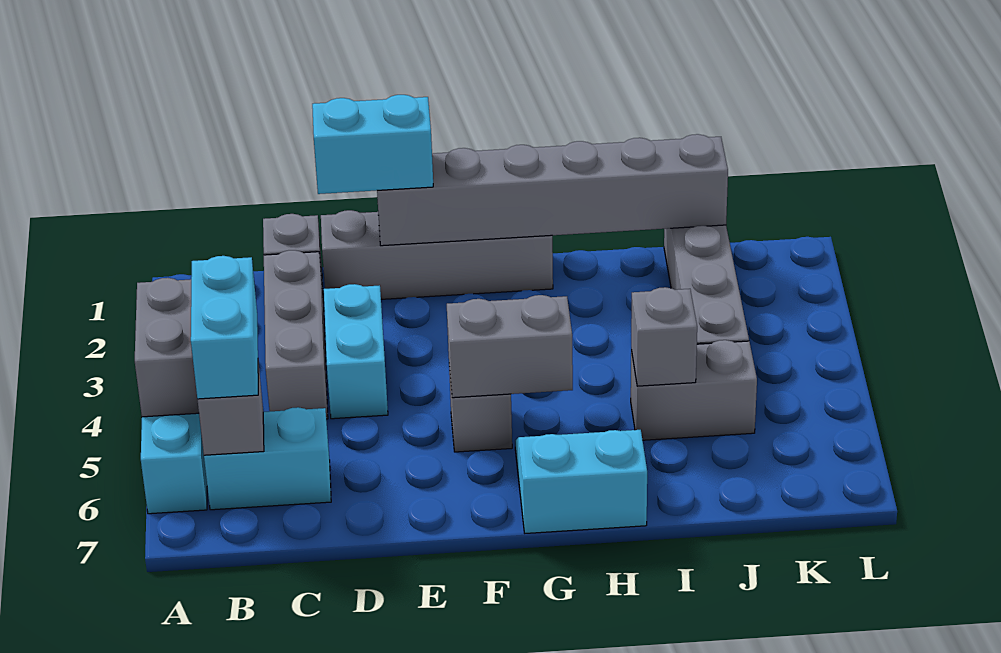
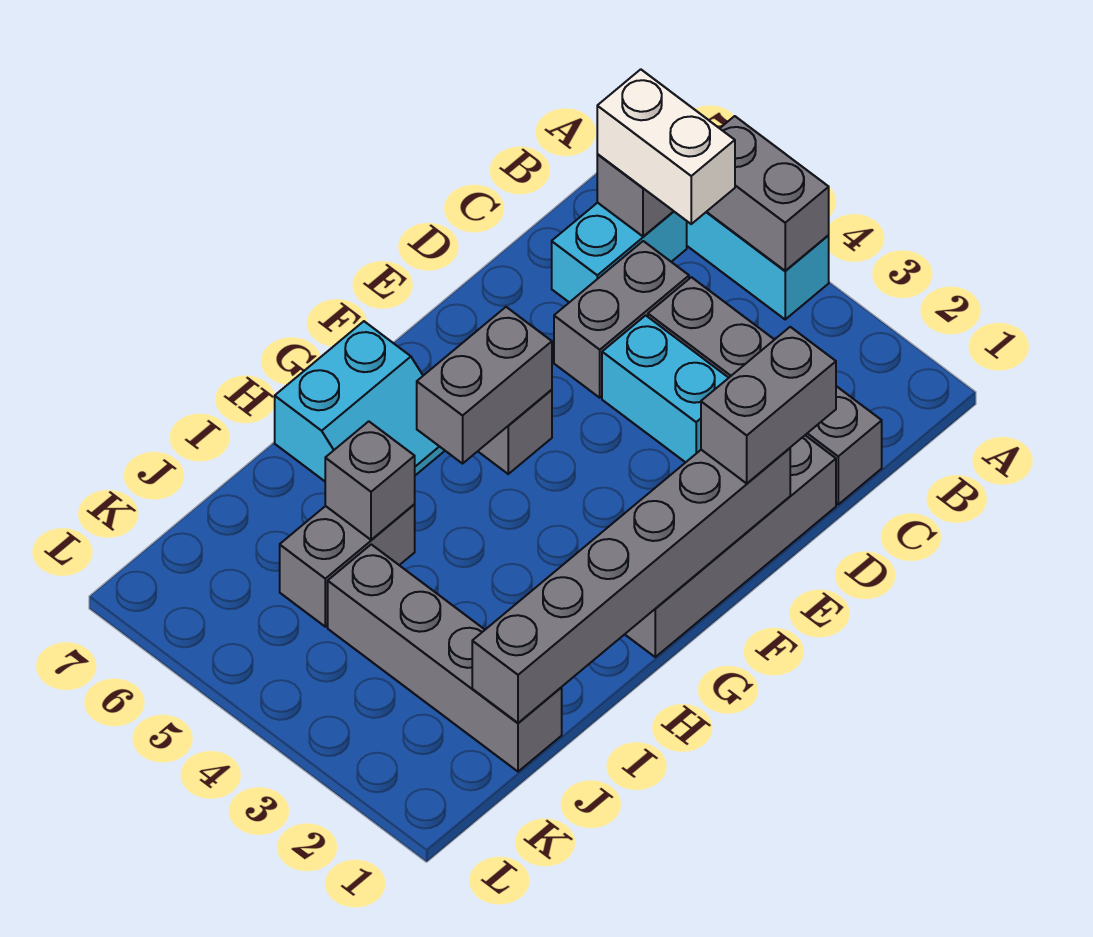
cyan brick B5:B6 level 3 -> white brick B5:B6 level 3
none -> grey brick C5:D5 level 1
cyan brick D1:E1 level 3 -> grey brick D1:E1 level 3

